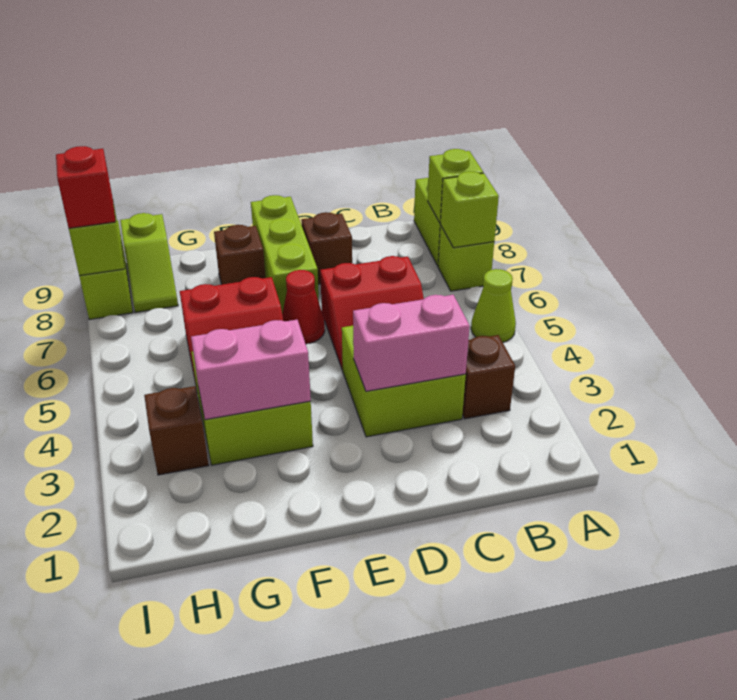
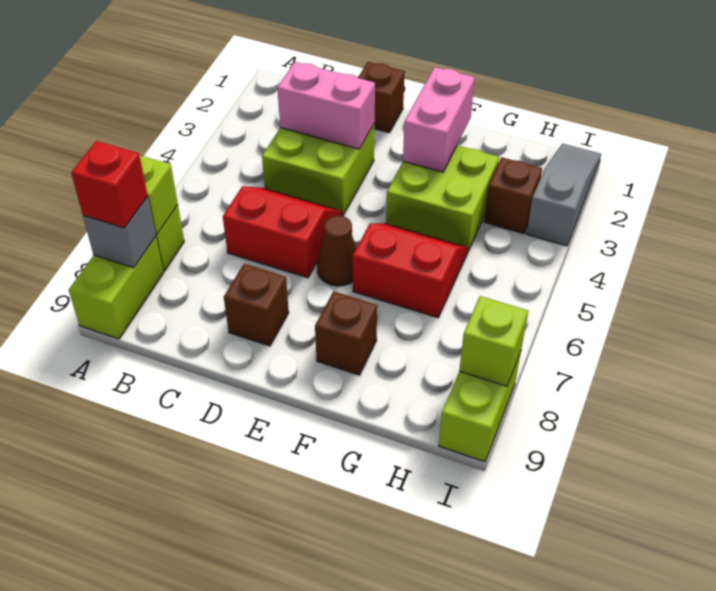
lime cone A5 level 1 -> none
lime brick A8 level 2 -> grey brick A8 level 2
brown brick B3 level 1 -> brown brick D1 level 1
red cone E6 level 1 -> brown cone E6 level 1
lime brick E7:E9 level 1 -> none
pink brick F3:G3 level 2 -> pink brick F2:F3 level 2
lime slope H8:H9 level 1 top 9 -> none
none -> grey slope I1:I3 level 1 top 3
red brick I8 level 3 -> red brick A8 level 3

